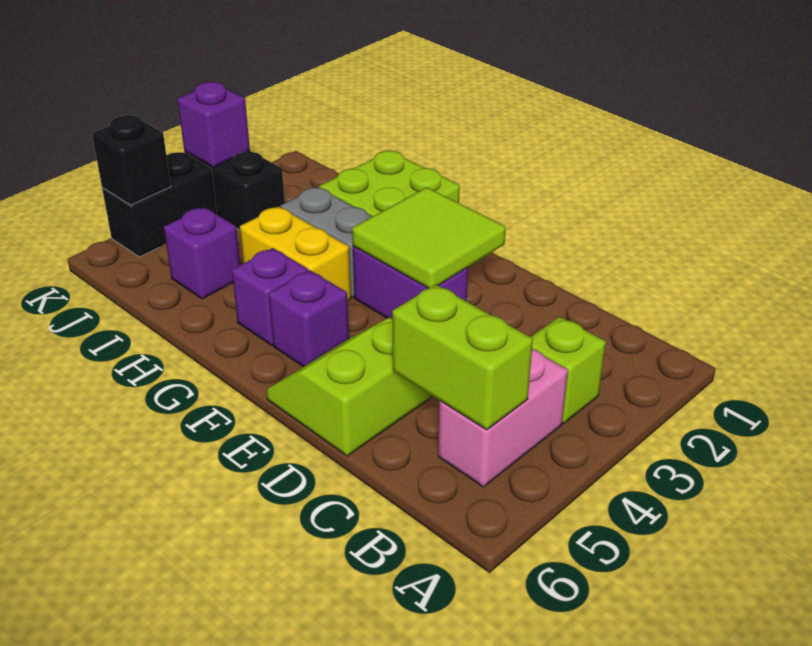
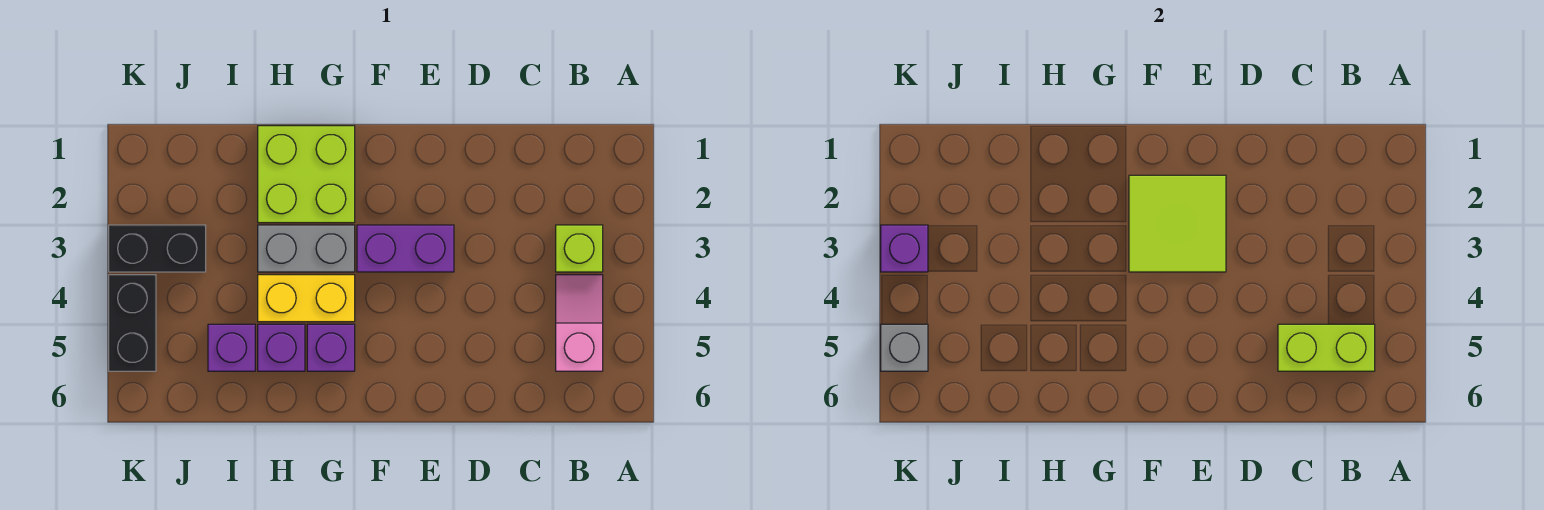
pink brick B4:B5 level 1 -> pink slope B4:B5 level 1 top 5
lime slope D5:E6 level 1 top D -> none
purple brick F5 level 1 -> purple brick H5 level 1
black brick K5 level 2 -> grey brick K5 level 2

